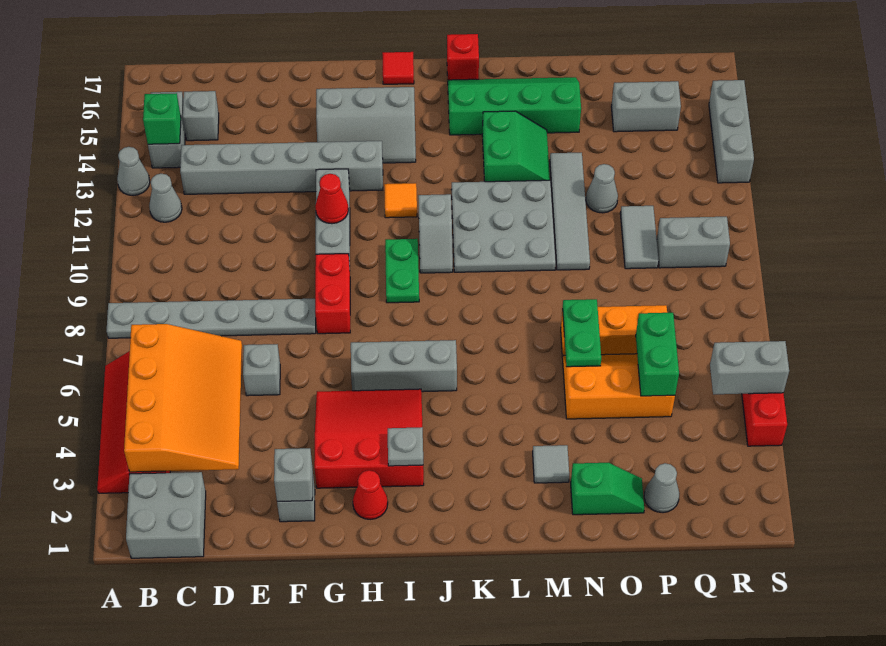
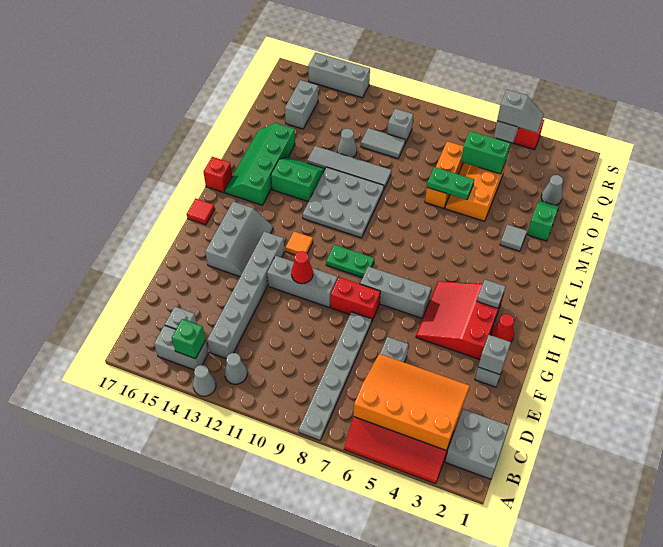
grey brick H6:J6 level 1 -> grey brick H6:H8 level 1
grey slope J10:J11 level 1 top 11 -> grey slope R4:R5 level 3 top 5
grey brick Q10:R10 level 1 -> grey brick Q10 level 1

